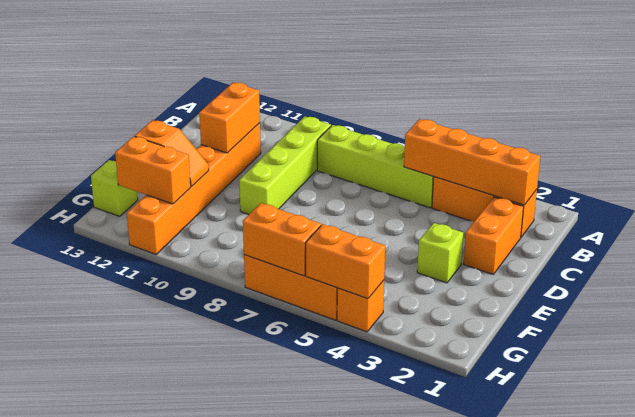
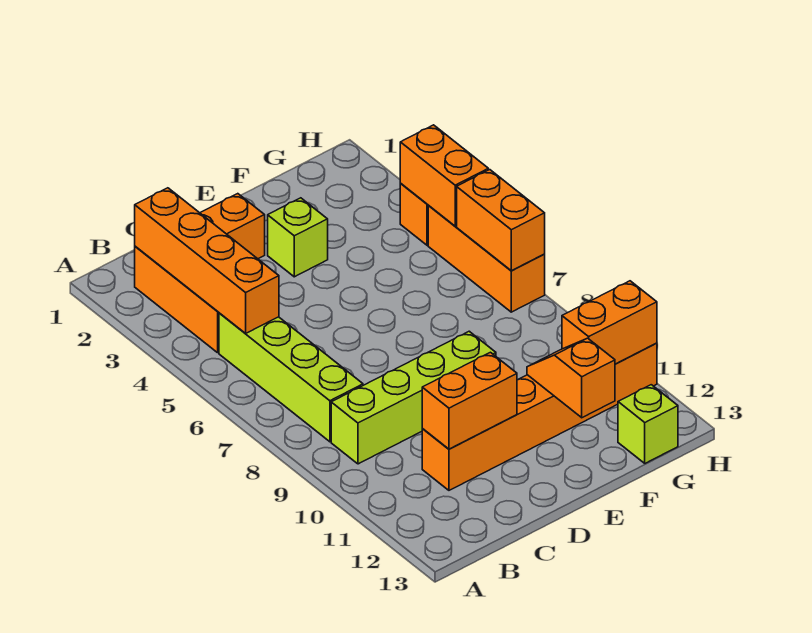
orange brick G11:G12 level 2 -> orange brick G11:H11 level 2

